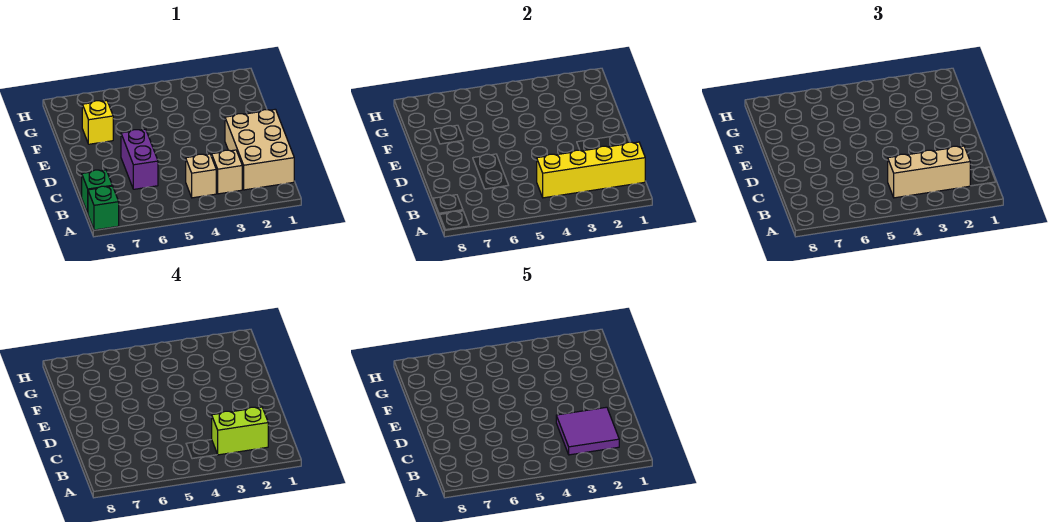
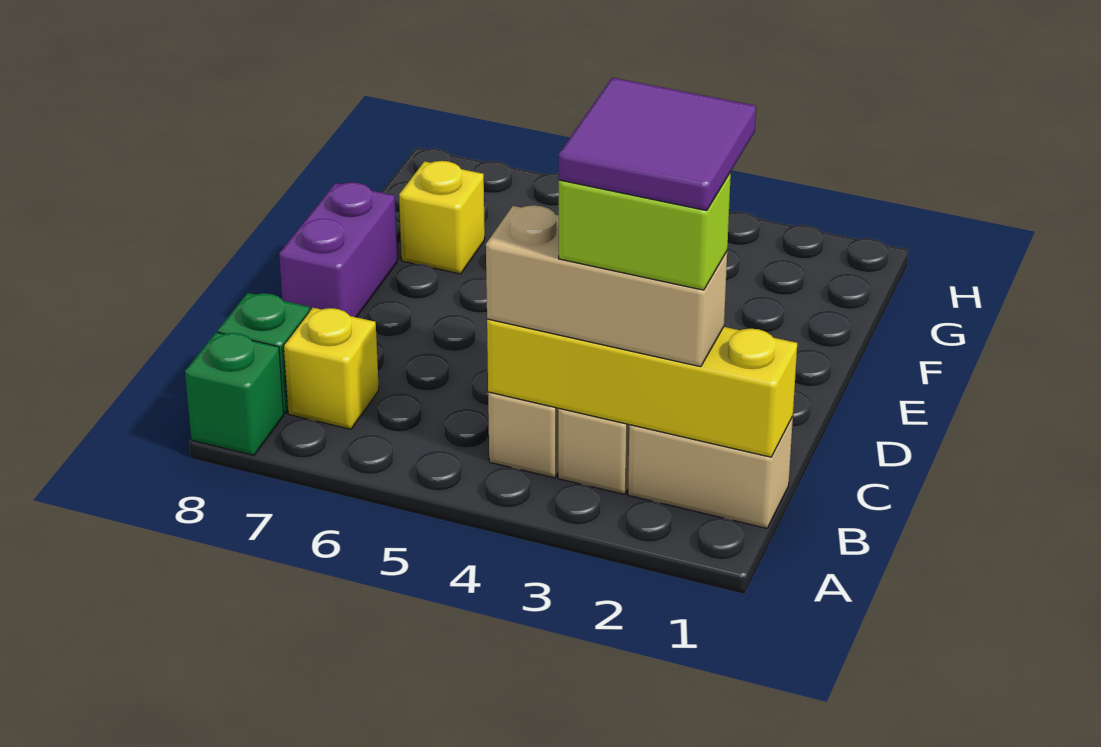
tan brick B1:D2 level 1 -> tan brick B1:B2 level 1
none -> yellow brick B7 level 1
purple brick C6:D6 level 1 -> purple brick D8:E8 level 1

